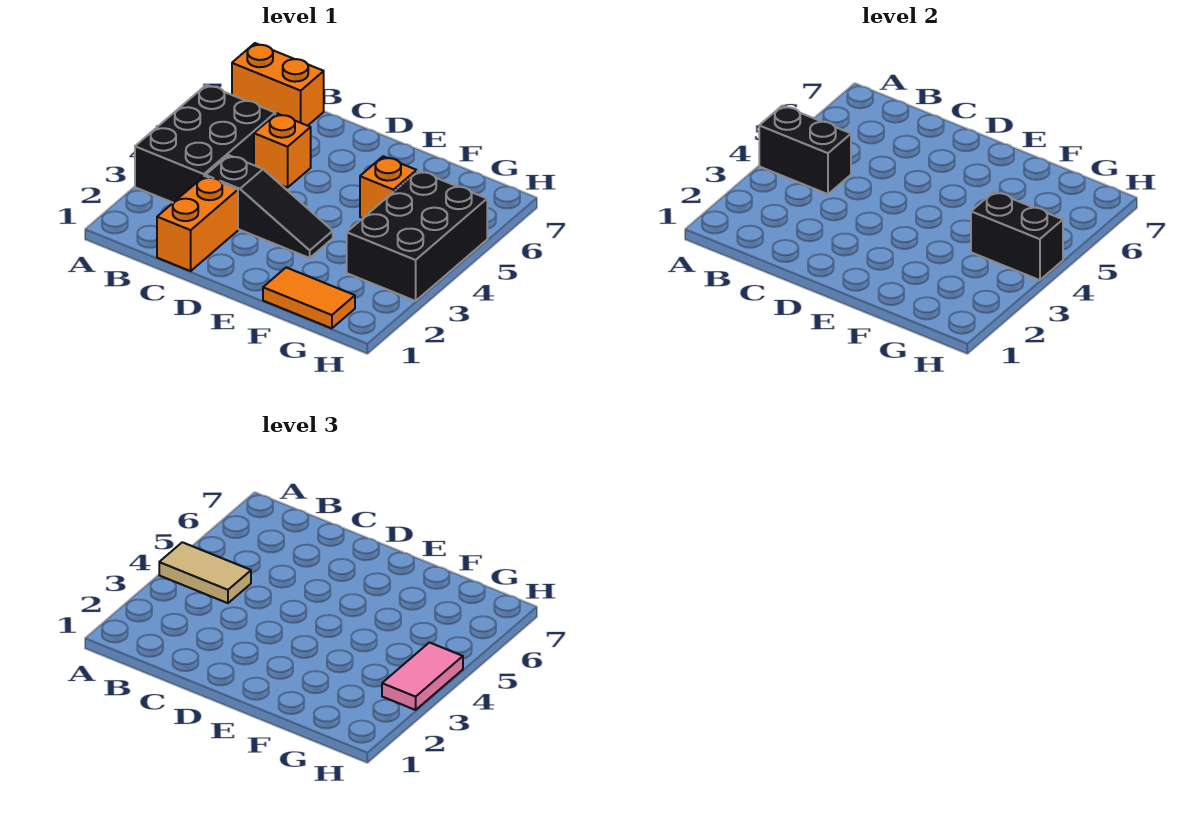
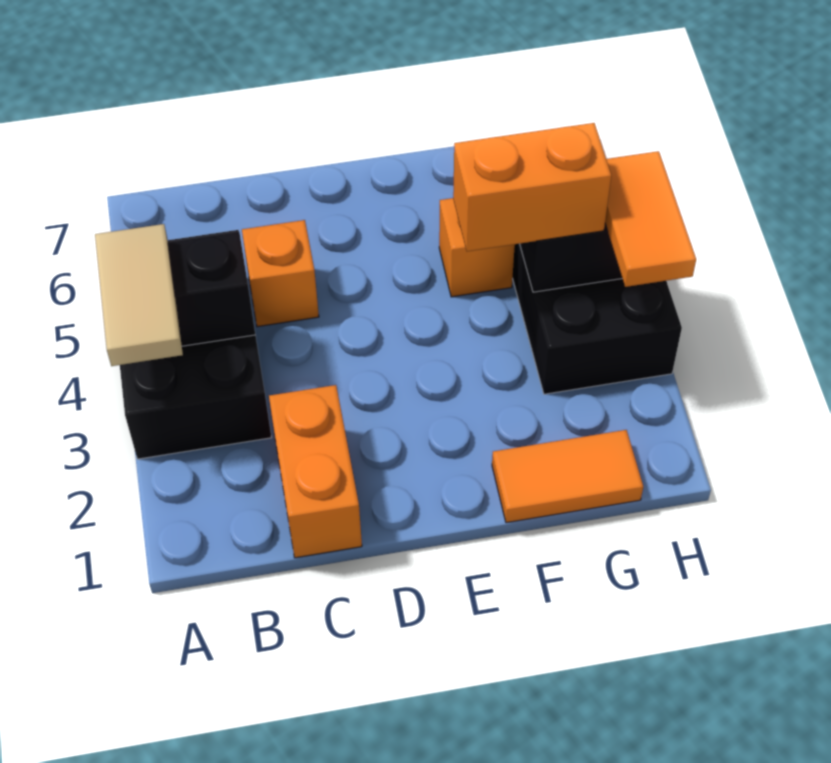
tan tile A4:B4 level 3 -> tan tile A3:A4 level 3
orange brick A7:B7 level 1 -> orange brick F4:G4 level 3
black slope C3:E3 level 1 top C -> none
pink tile H3:H4 level 3 -> orange tile H3:H4 level 3

